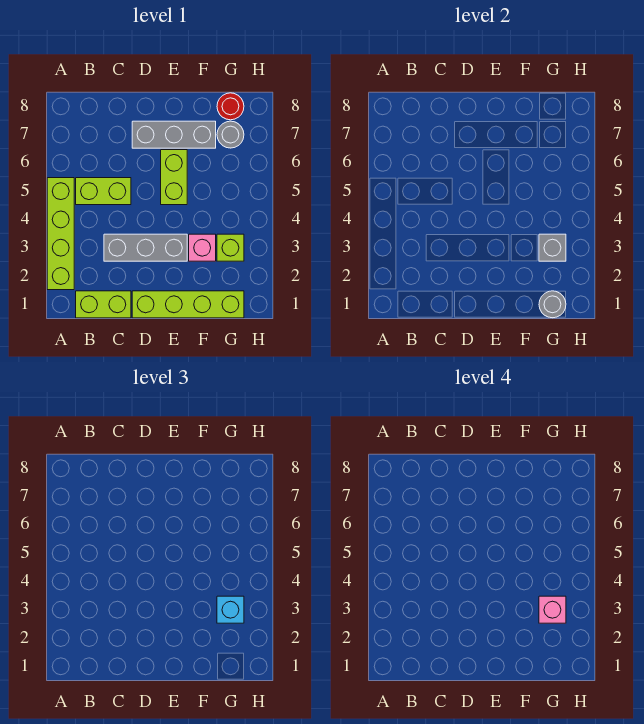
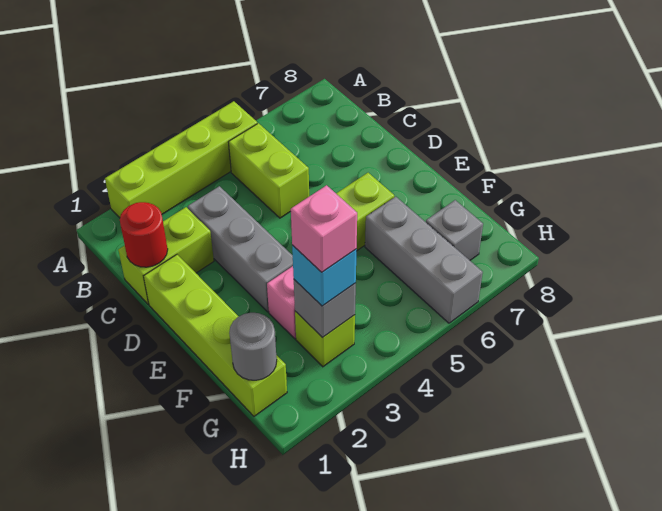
lime brick B1:C1 level 1 -> lime brick C1:C2 level 1
grey brick D7:F7 level 1 -> grey brick F6:H6 level 1
grey round brick G7 level 1 -> grey brick G7 level 1
red round brick G8 level 1 -> red round brick C1 level 2

